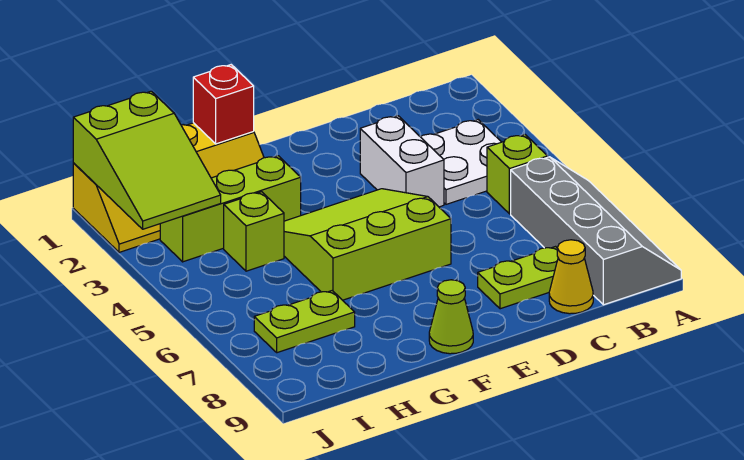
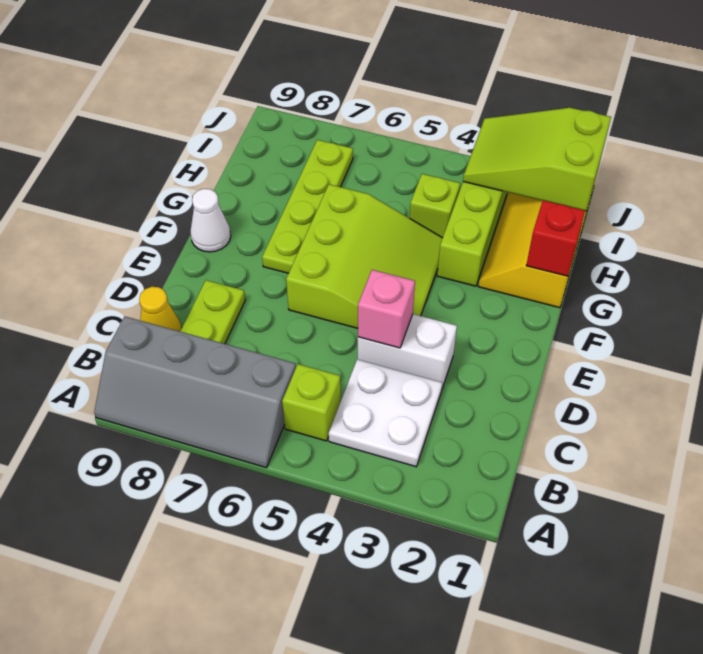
none -> pink brick D4 level 2
lime cone F9 level 1 -> white cone F9 level 1
lime plate H7:I7 level 1 -> lime plate F7:I7 level 1

